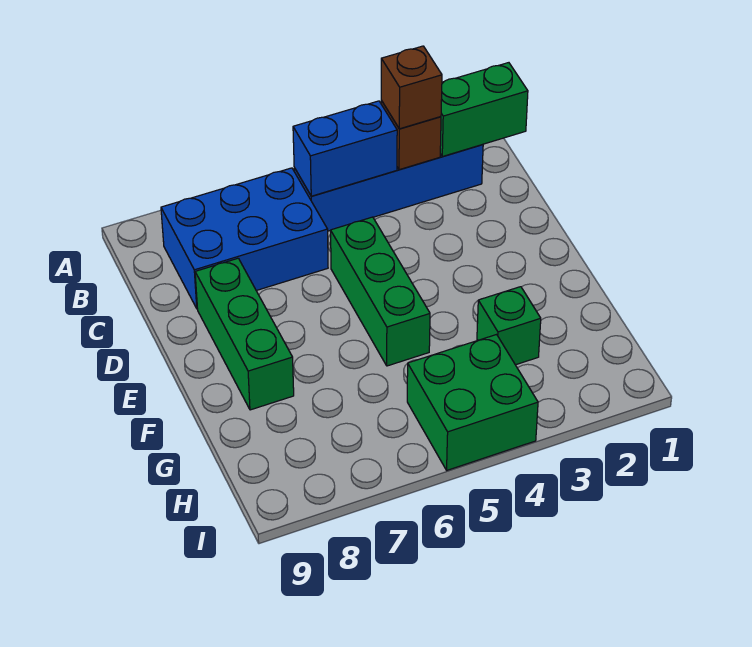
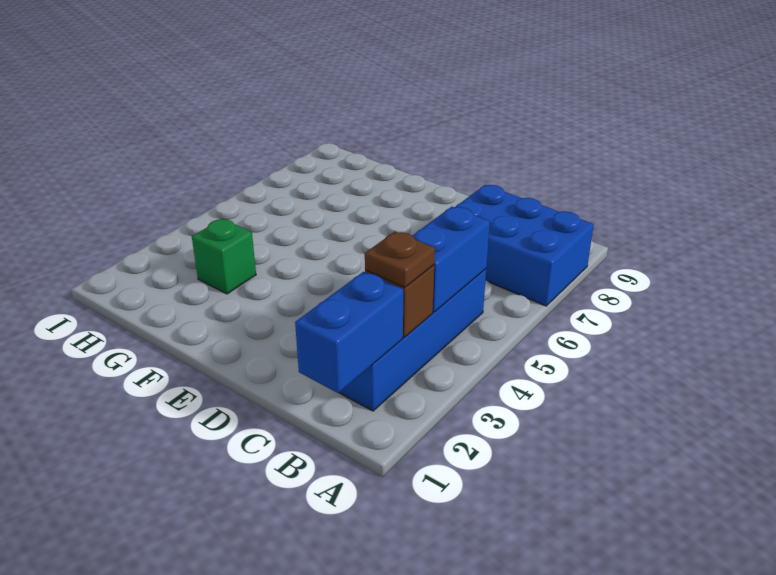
green brick B1:B2 level 2 -> blue brick B1:B2 level 2
brown brick B3 level 3 -> brown plate B3 level 3
blue brick B6:C8 level 1 -> blue brick A7:C8 level 1
green brick D5:F5 level 1 -> none
green brick D8:F8 level 1 -> none
green brick H4:I5 level 1 -> none

